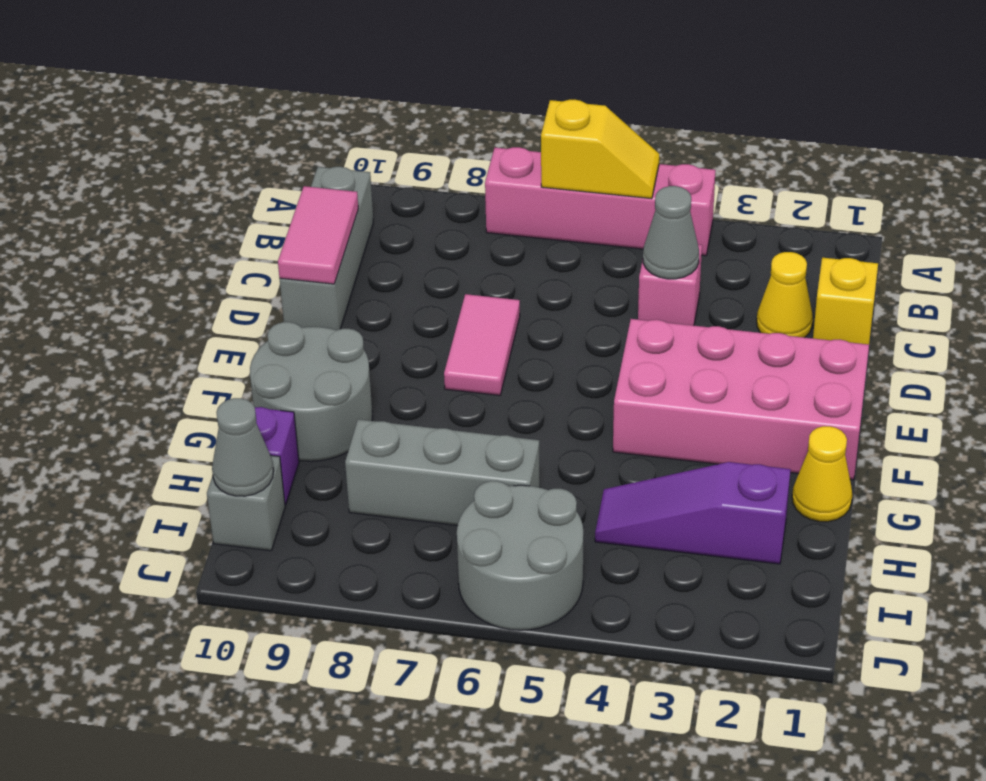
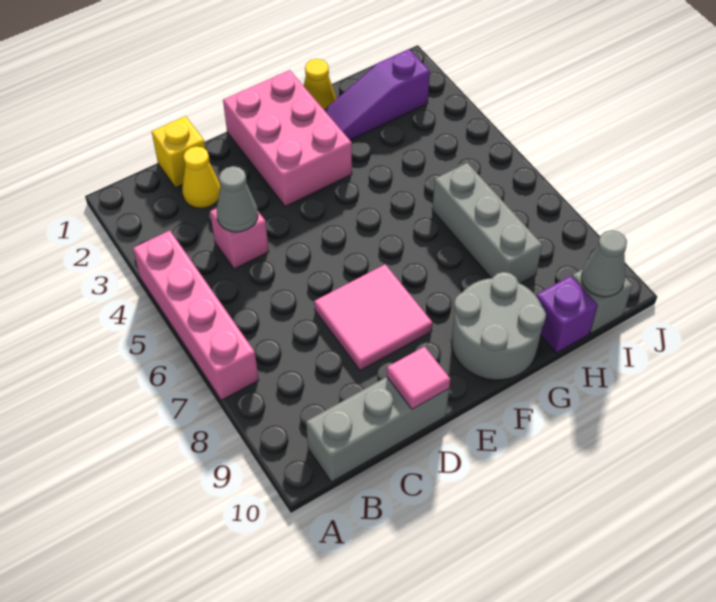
yellow slope A5:A6 level 2 top 6 -> none
pink tile C10:D10 level 2 -> pink tile D10 level 2
pink tile D7:E7 level 1 -> pink tile D7:E8 level 1
pink brick E1:F4 level 1 -> pink brick E1:F3 level 1
purple slope H2:H4 level 1 top 2 -> purple slope G2:I2 level 1 top I
grey round brick I5:J6 level 1 -> none

